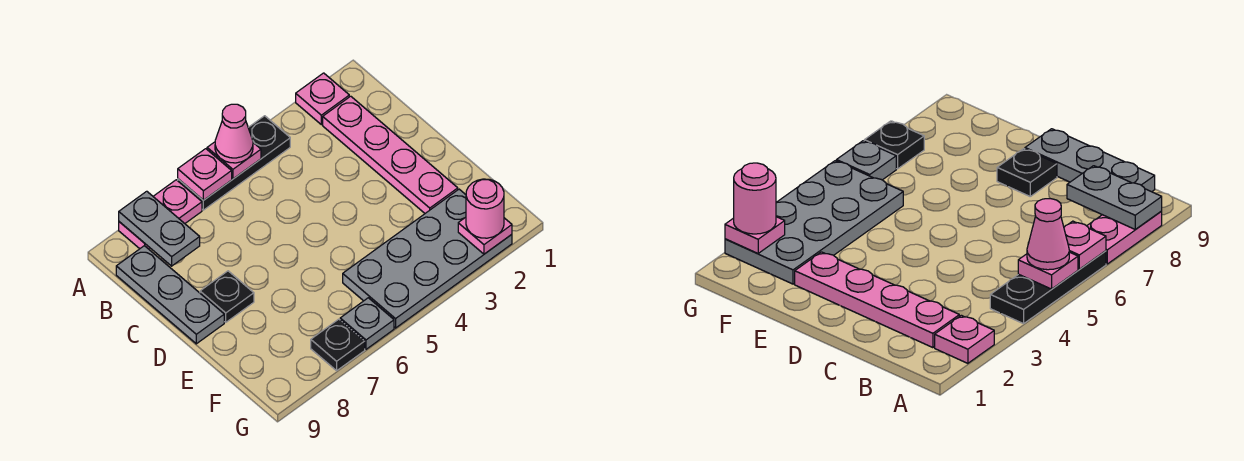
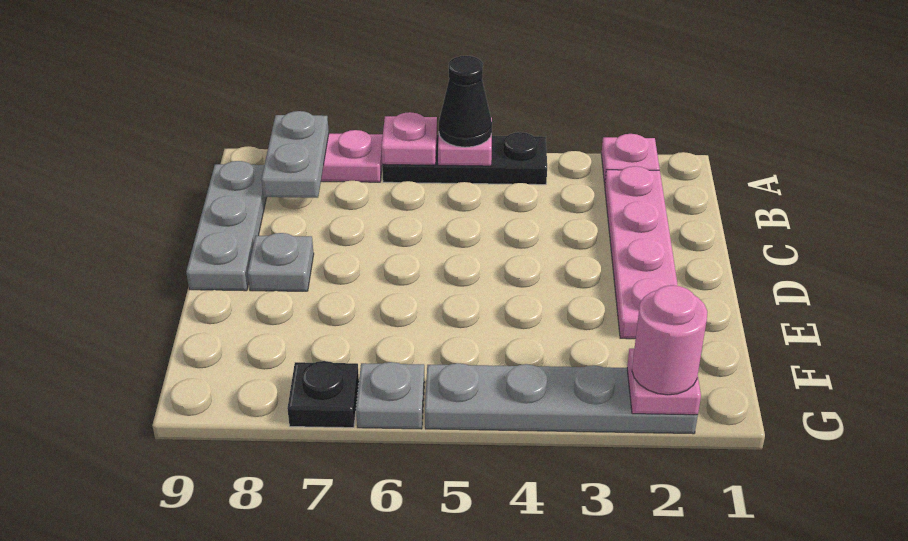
pink cone A5 level 3 -> black cone A5 level 3
black plate D8 level 1 -> grey plate D8 level 1
grey plate F2:G5 level 1 -> grey plate G2:G5 level 1

